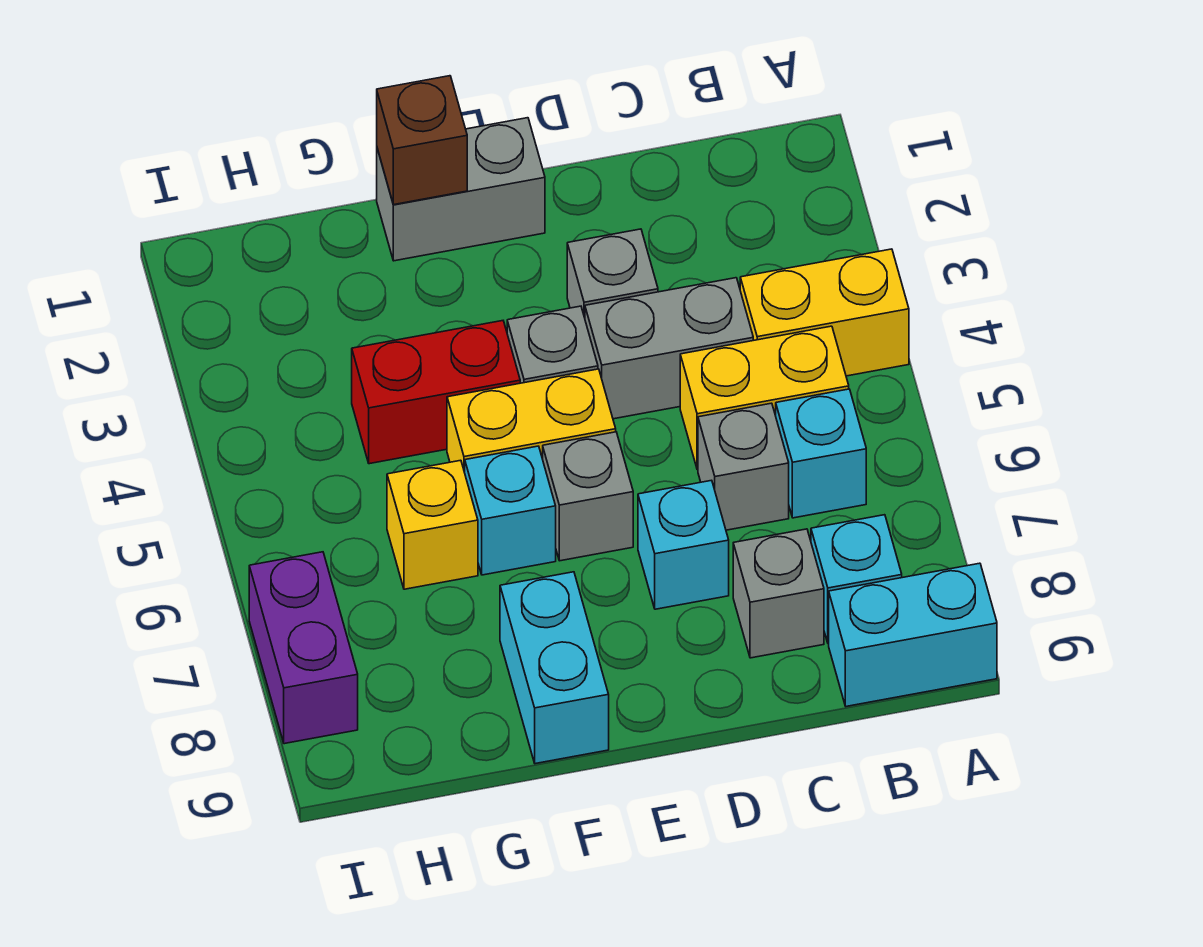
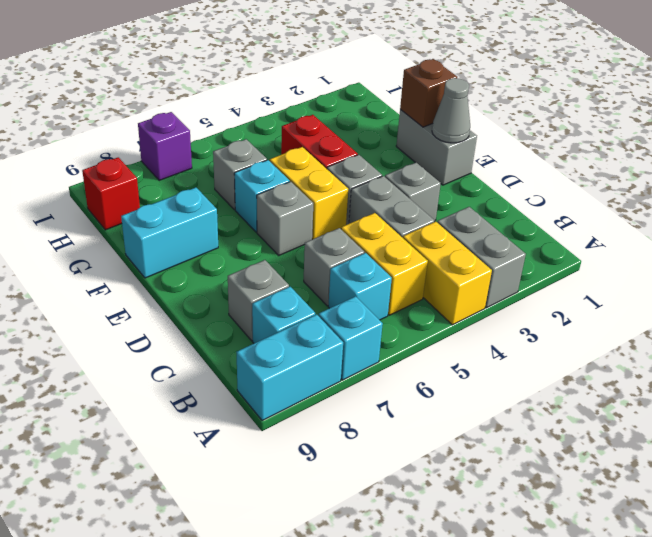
none -> grey brick A3:B3 level 1
cyan brick A9:B9 level 1 -> cyan brick A8:A9 level 1
cyan brick D7 level 1 -> cyan brick A7 level 1
none -> grey cone E1 level 2
yellow brick G6 level 1 -> grey brick G6 level 1
none -> red brick H9 level 1
purple brick I7:I8 level 1 -> purple brick I7 level 1

